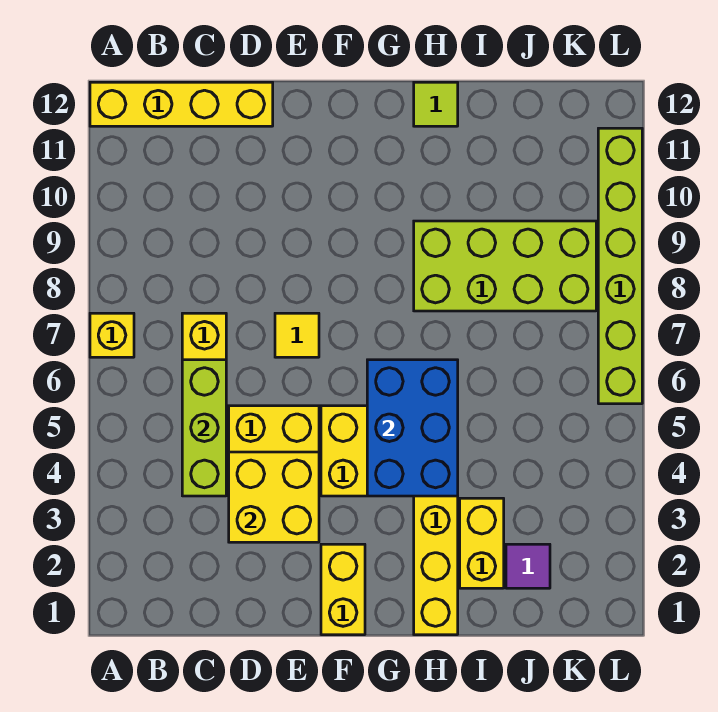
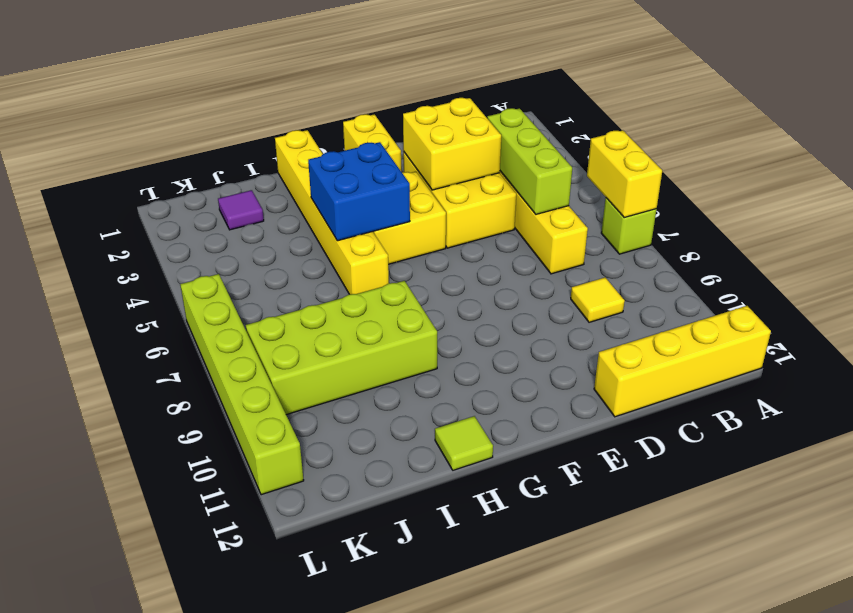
yellow brick A7 level 1 -> lime brick A7 level 1
yellow tile E7 level 1 -> yellow tile C9 level 1
blue brick G4:H6 level 2 -> blue brick G4:H5 level 2
yellow brick I2:I3 level 1 -> yellow brick A6:A7 level 2

